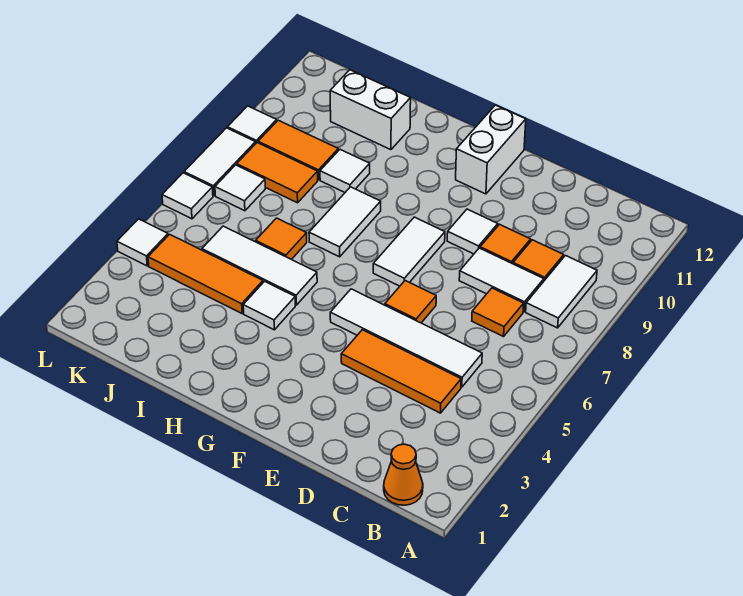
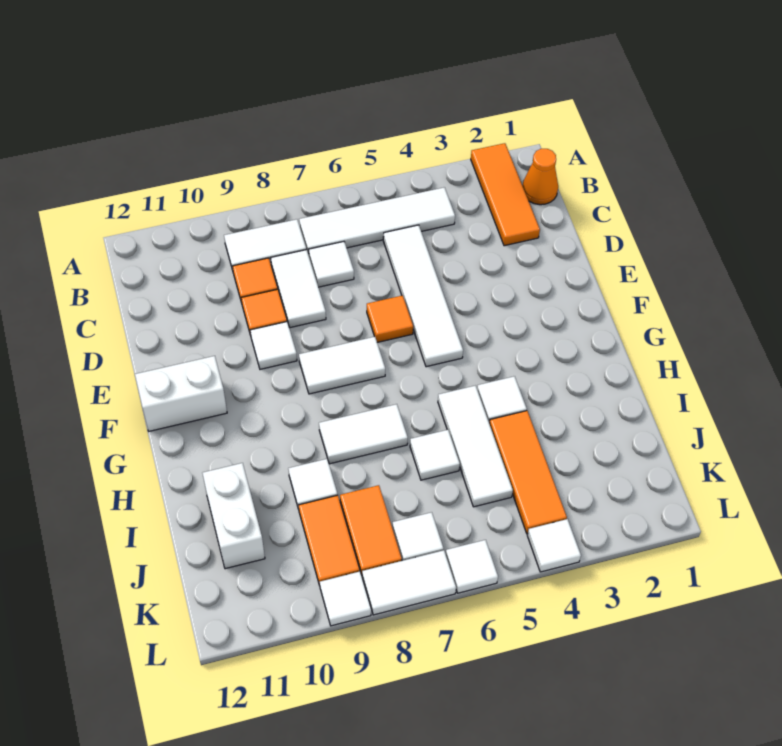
none -> white tile B4:B7 level 1
orange tile C4:E4 level 1 -> orange tile A2:C2 level 1
orange tile C7 level 1 -> white tile C7 level 1
orange tile I6 level 1 -> white tile I6 level 1

